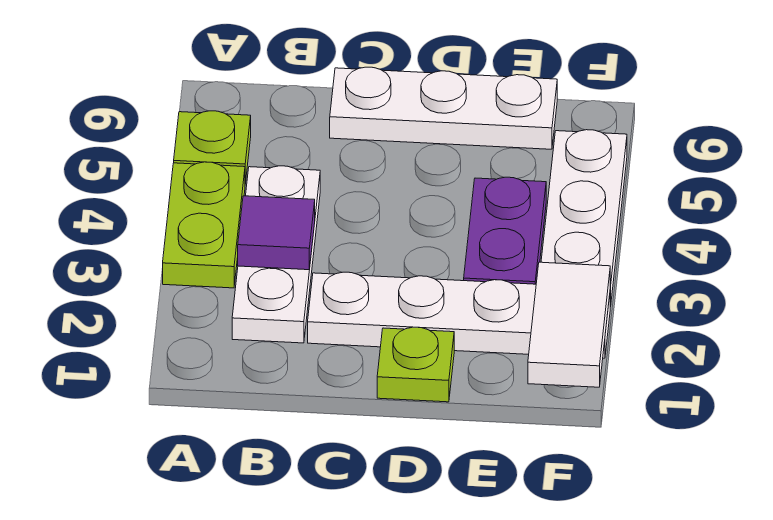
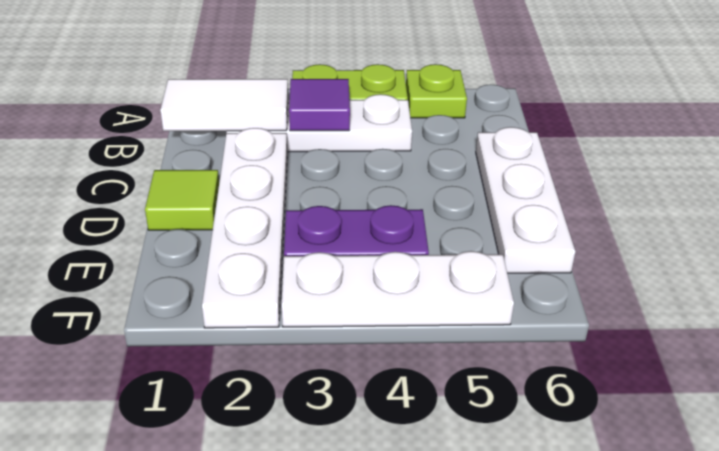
lime plate D1 level 1 -> lime tile D1 level 1
white tile F1:F2 level 2 -> white tile B1:B2 level 2

